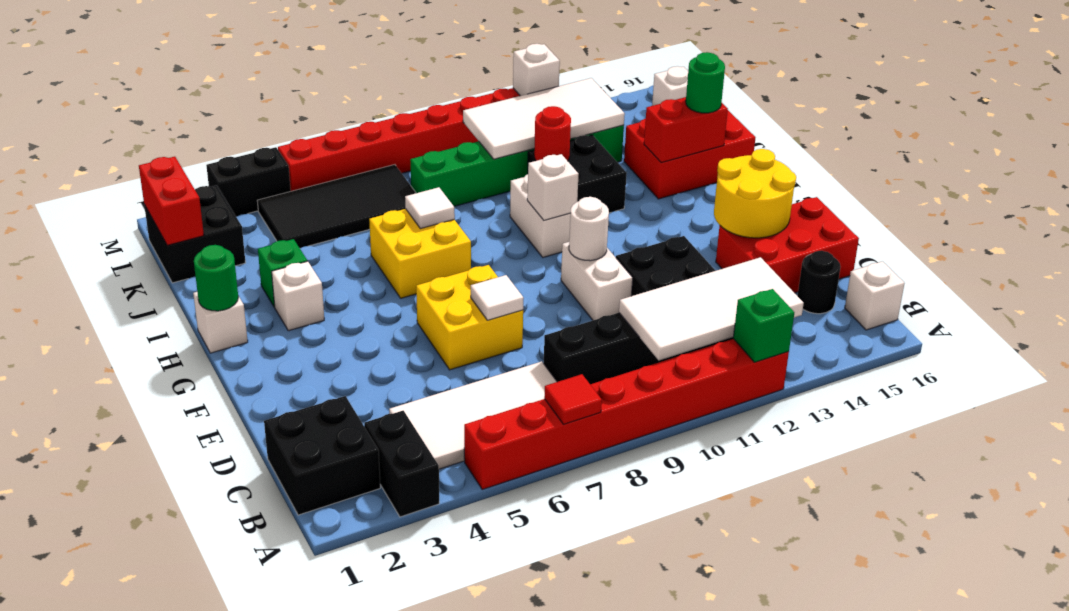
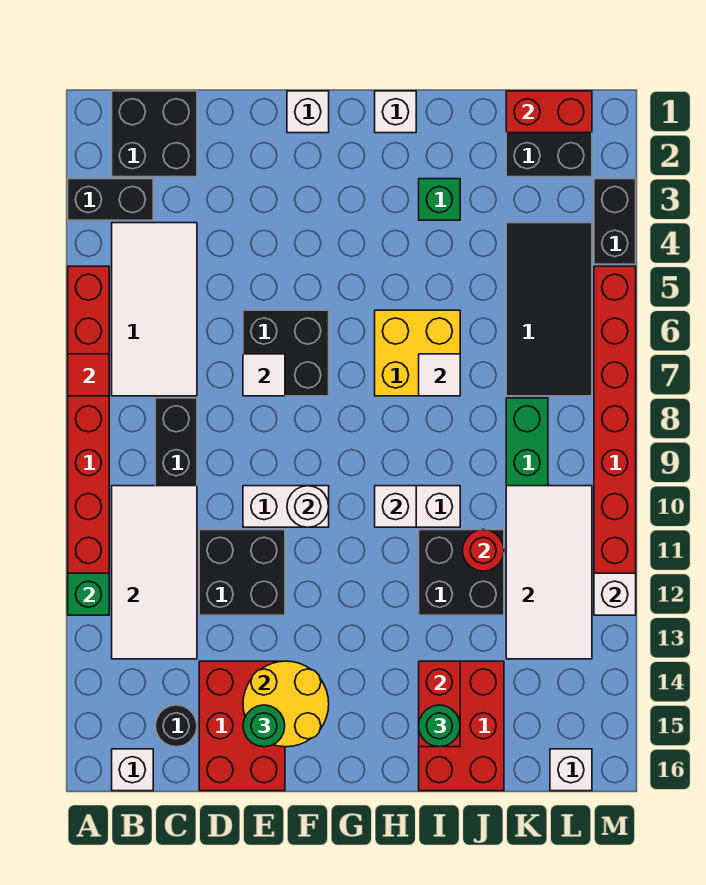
yellow brick E6:F7 level 1 -> black brick E6:F7 level 1
green round brick H1 level 2 -> green round brick E15 level 3
white brick H3 level 1 -> white brick F1 level 1

